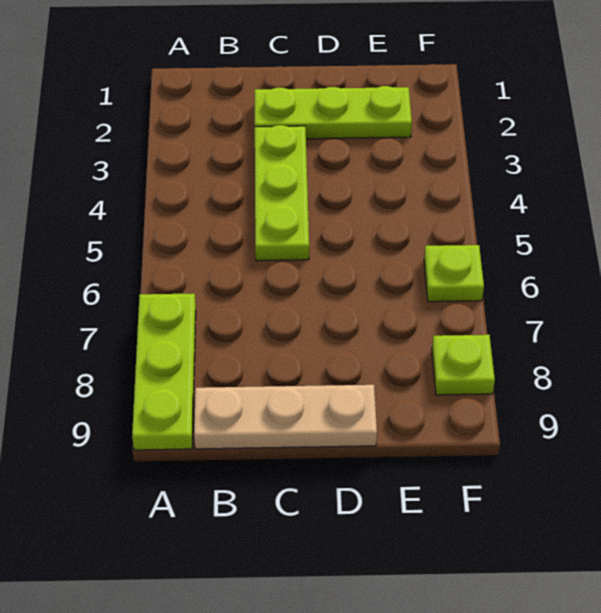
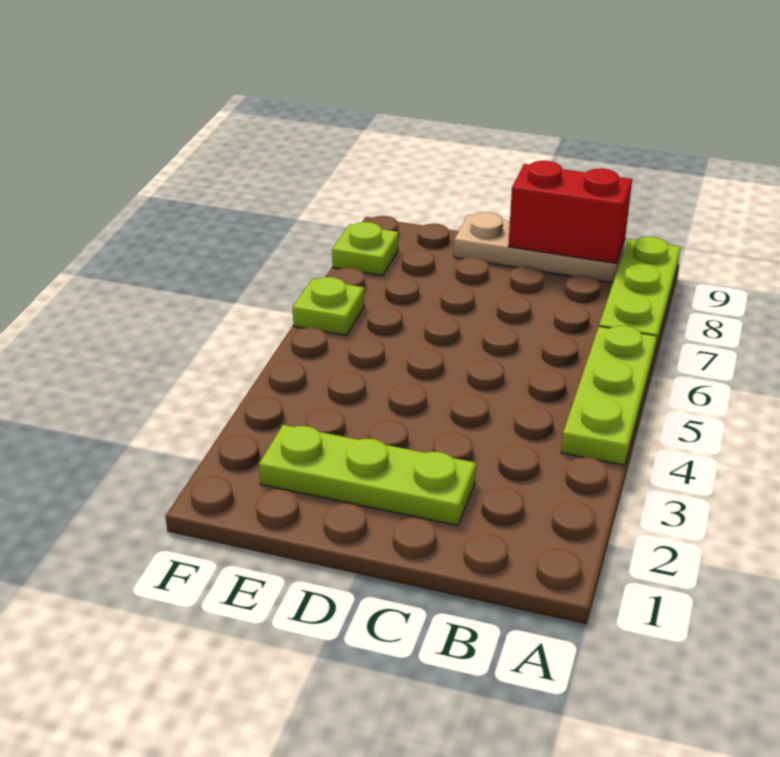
none -> red brick B9:C9 level 2
lime plate C3:C5 level 1 -> lime plate A4:A6 level 1

